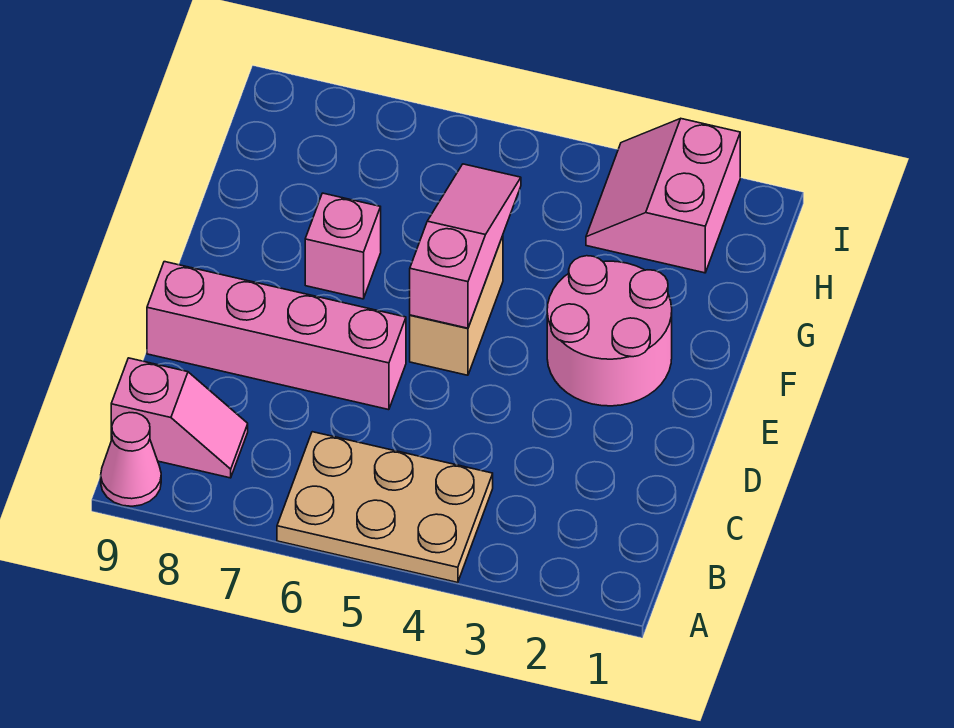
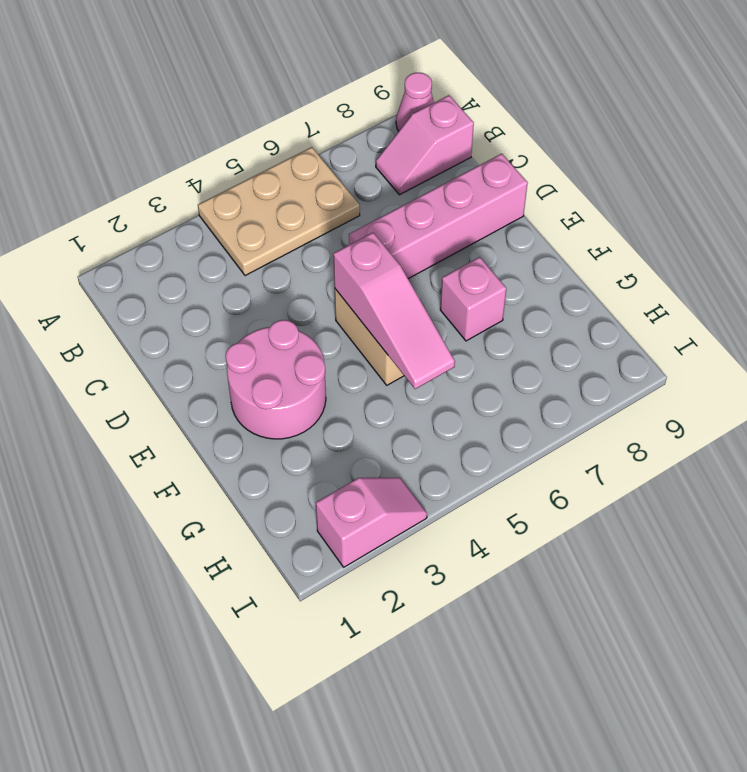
pink slope H2:I3 level 1 top 2 -> pink slope I2:I3 level 1 top 2

